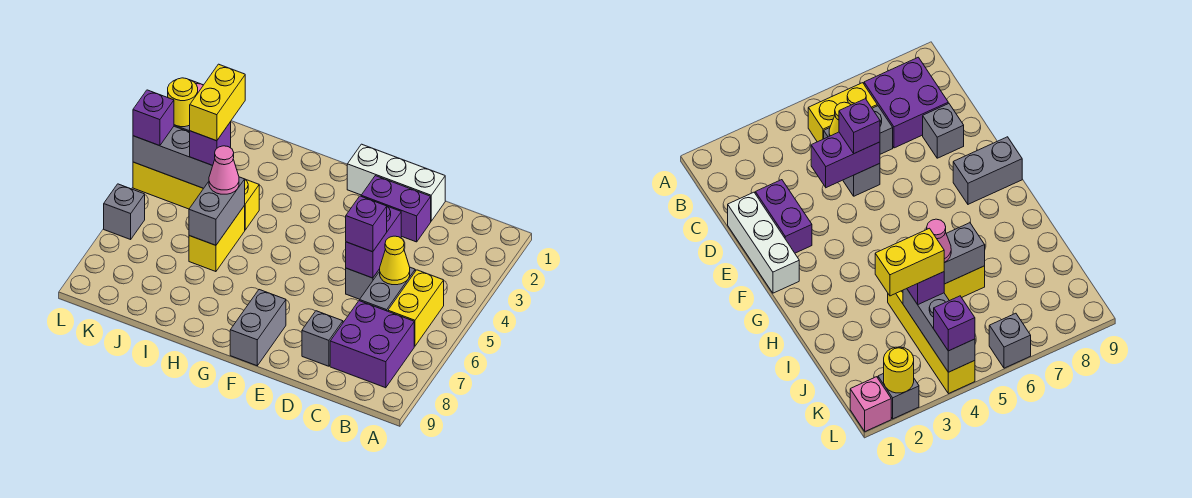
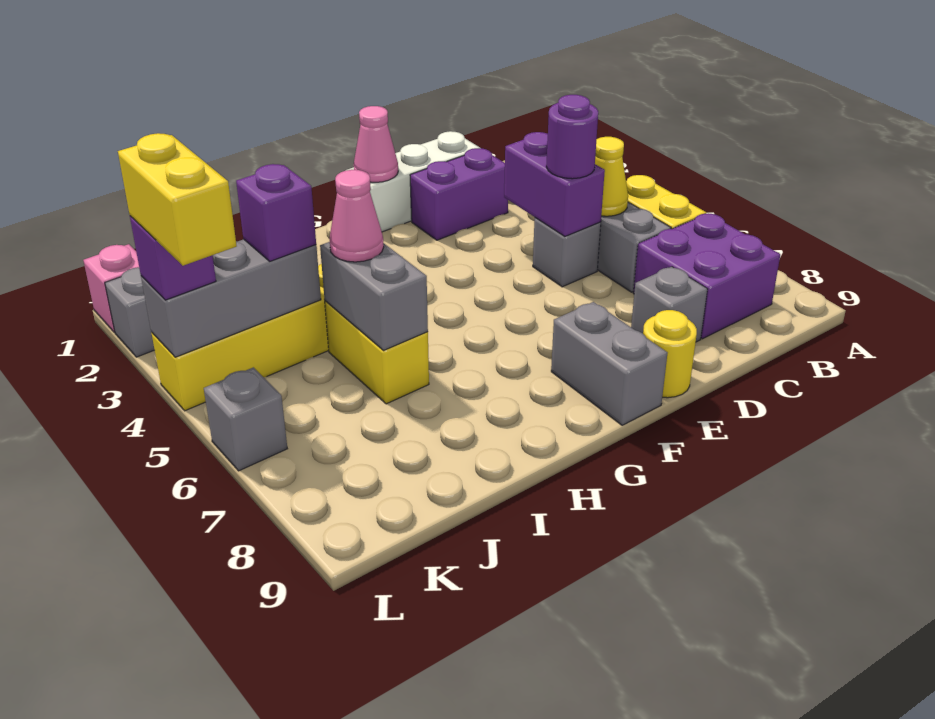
purple brick D5 level 3 -> purple round brick D5 level 3
none -> pink cone F1 level 2
yellow brick J3:J4 level 4 -> yellow brick L4:L5 level 4
yellow round brick L2 level 2 -> yellow round brick E9 level 1

